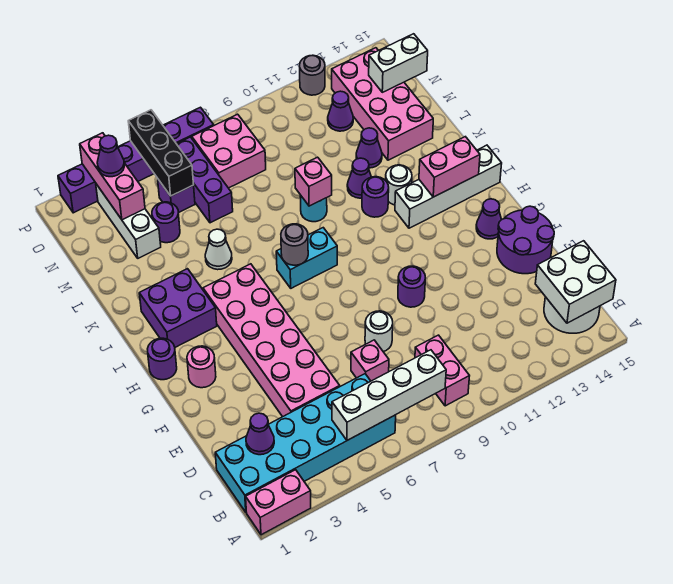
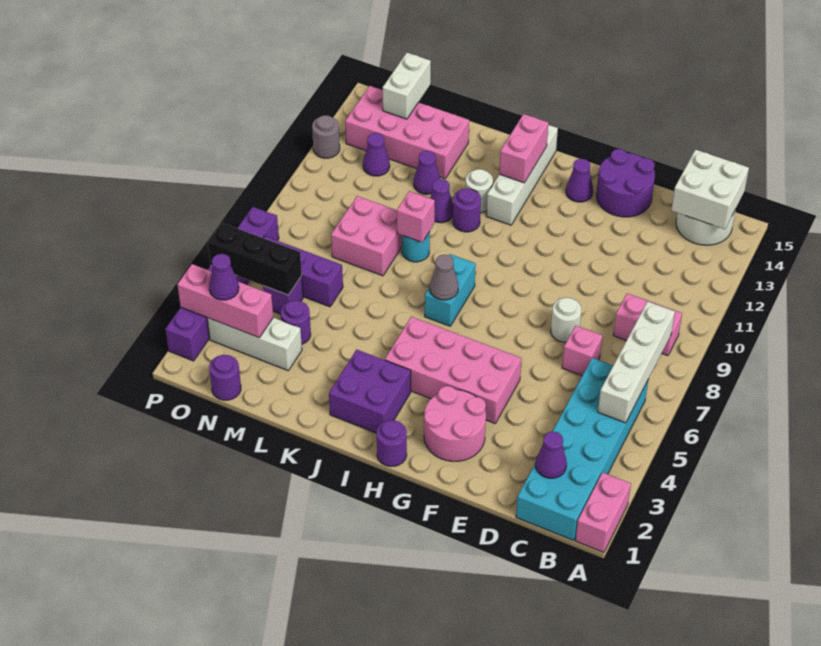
pink brick D4:I5 level 1 -> pink brick F4:I5 level 1
purple round brick F10 level 1 -> purple round brick N1 level 1
pink round brick G2 level 1 -> pink round brick F2:G3 level 1
grey round brick I7 level 2 -> grey cone I7 level 2
white cone K5 level 1 -> none
pink brick N7:O8 level 1 -> pink brick L8:M9 level 1

